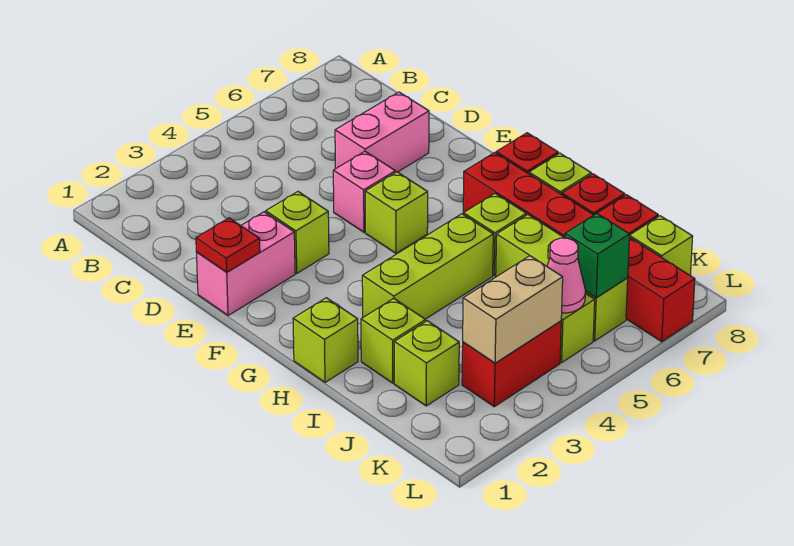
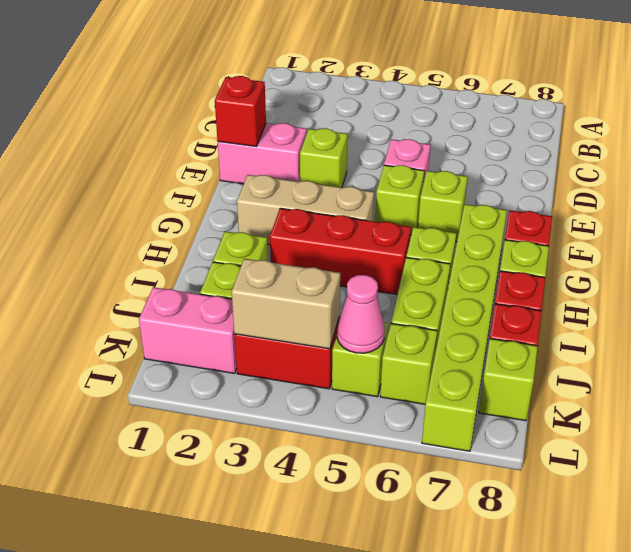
pink brick D6:D7 level 1 -> pink brick K1:K2 level 1
red plate E1 level 2 -> red brick E1 level 2
none -> tan brick G2:G4 level 1
red brick G7:L7 level 1 -> lime brick G7:L7 level 1
lime brick H1 level 1 -> lime brick F6 level 1
lime brick H3:H5 level 1 -> red brick H3:H5 level 1
green brick K6 level 2 -> none

